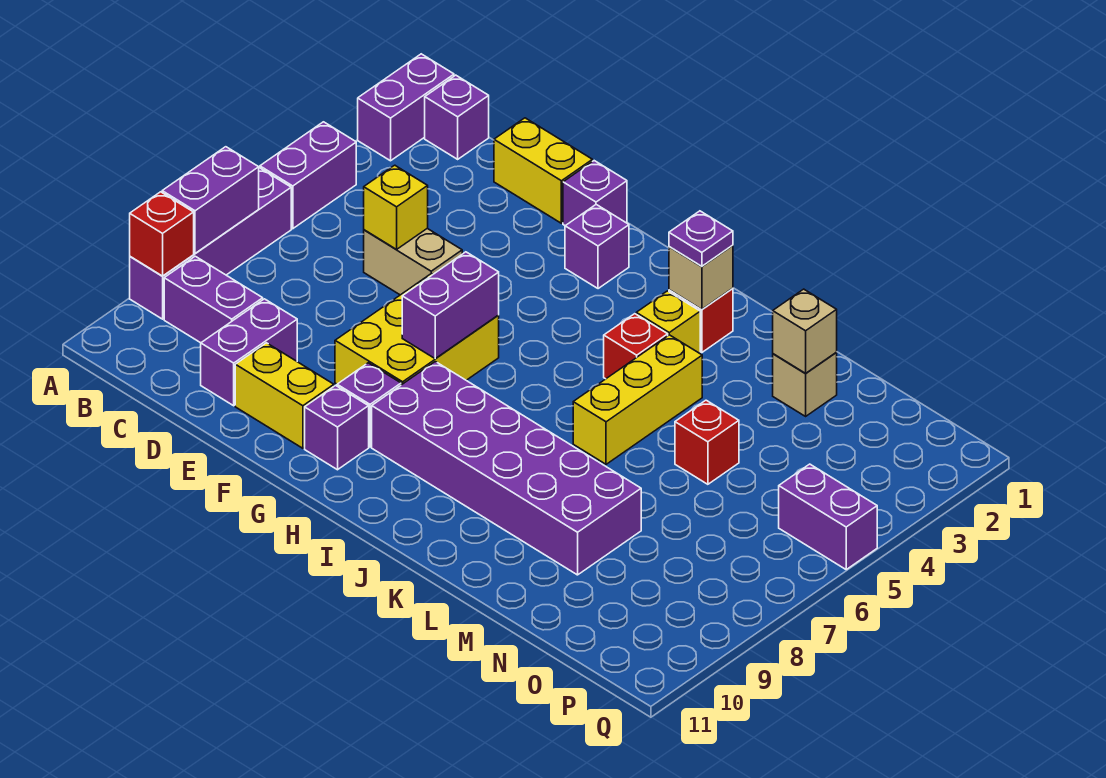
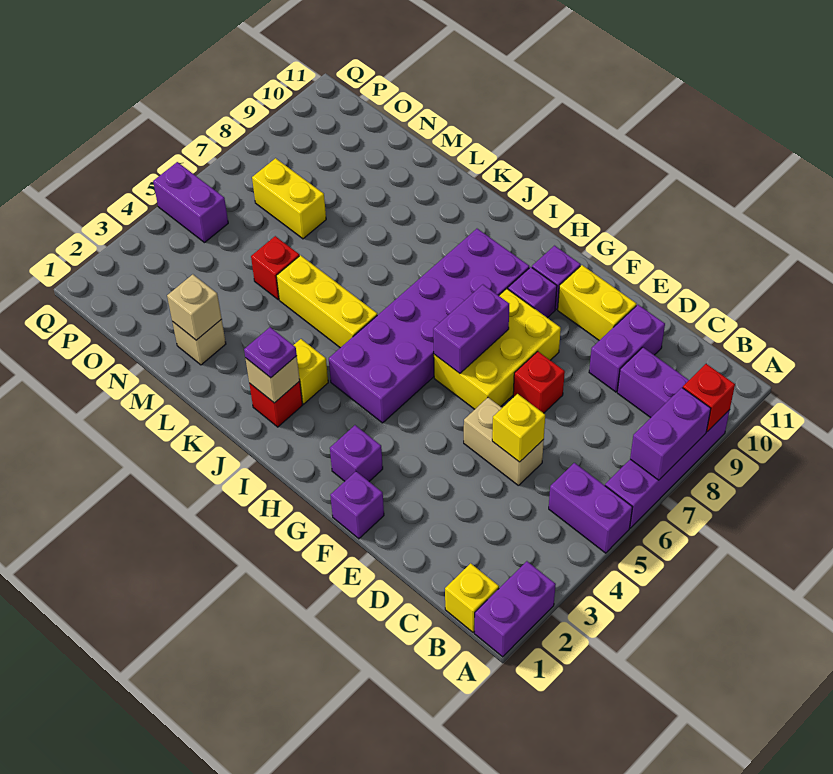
purple brick A4:A5 level 1 -> purple brick A5:B5 level 1
purple brick B1 level 1 -> yellow brick B1 level 1
yellow brick D1:E1 level 1 -> yellow brick N7:O7 level 1
purple brick H8:M9 level 1 -> purple brick H4:I9 level 1
red brick J4 level 1 -> red brick E7 level 1
yellow brick K4:K6 level 1 -> yellow brick J5:L5 level 1

